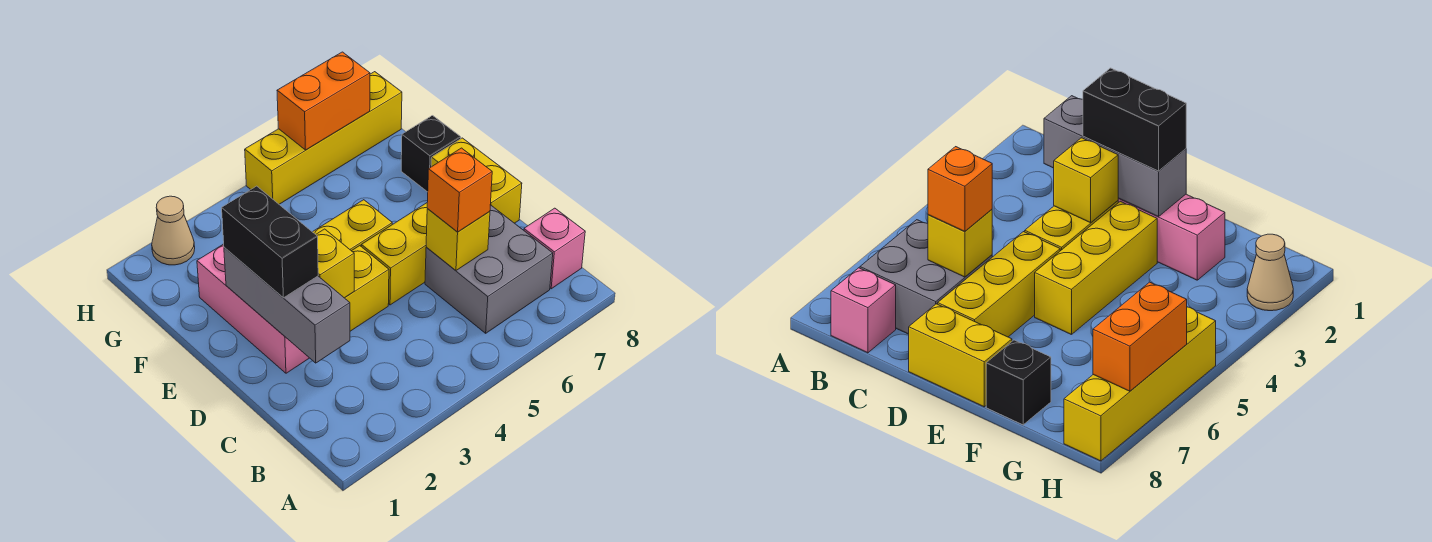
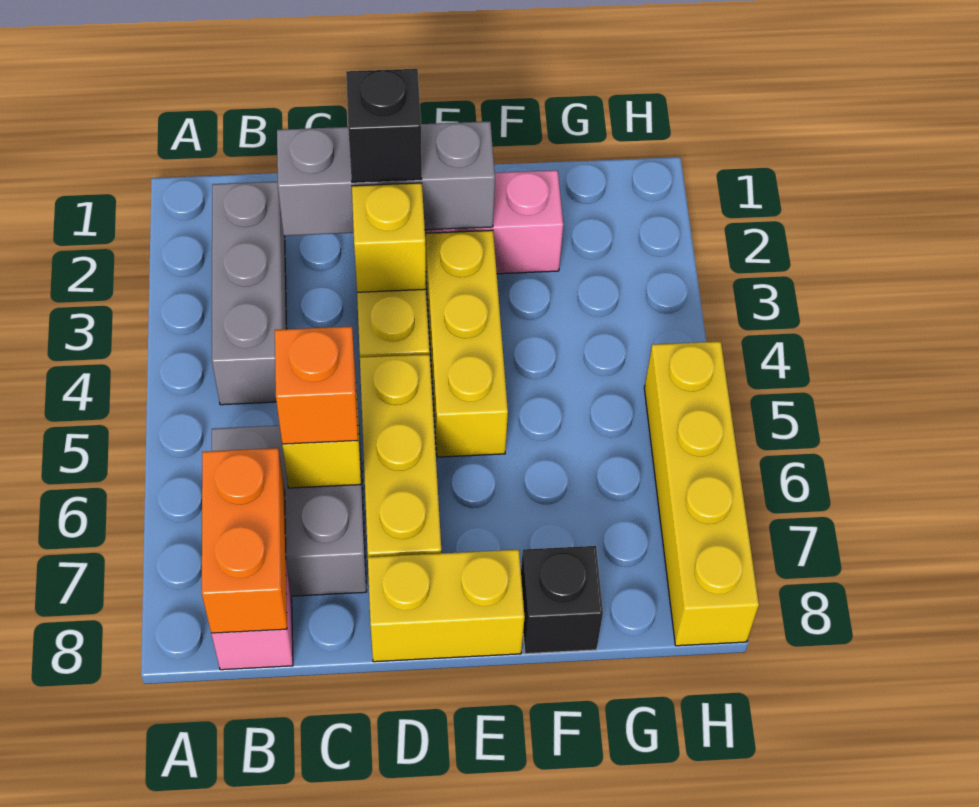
none -> grey brick B2:B4 level 1
black brick D2:E2 level 3 -> black brick D2 level 3
tan cone H2 level 1 -> none
orange brick H6:H7 level 2 -> orange brick B7:B8 level 2

